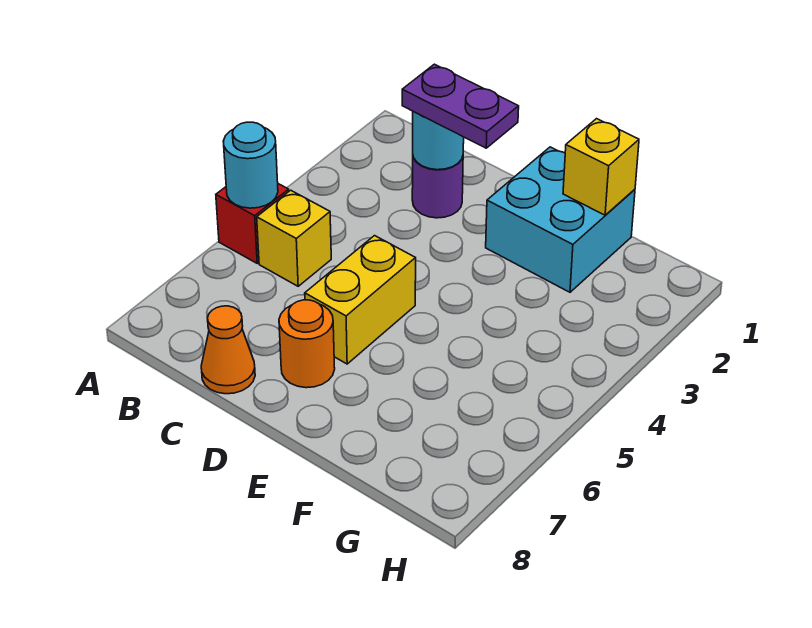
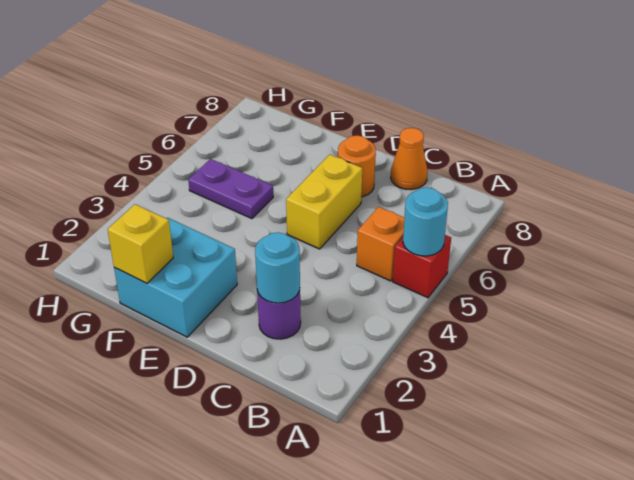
yellow brick B5 level 1 -> orange brick B5 level 1
purple plate C2:D2 level 3 -> purple plate F5:G5 level 1

